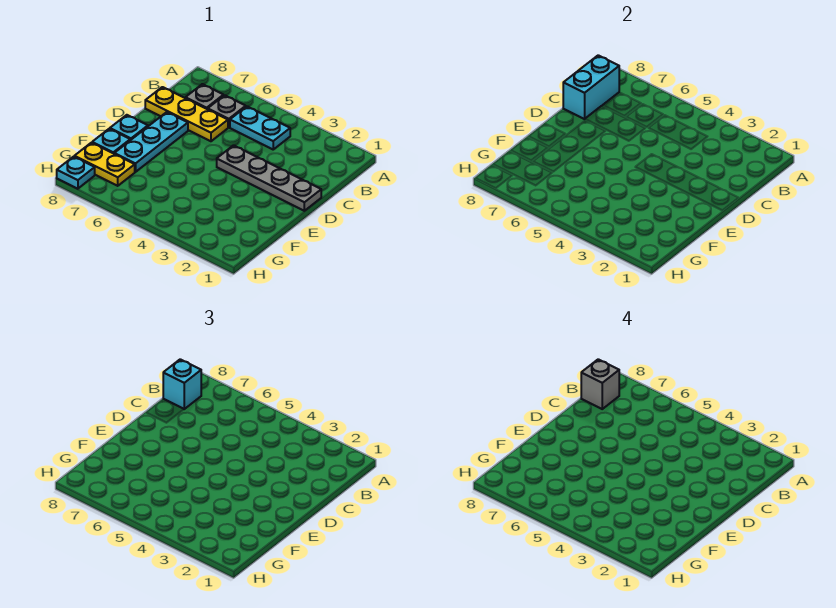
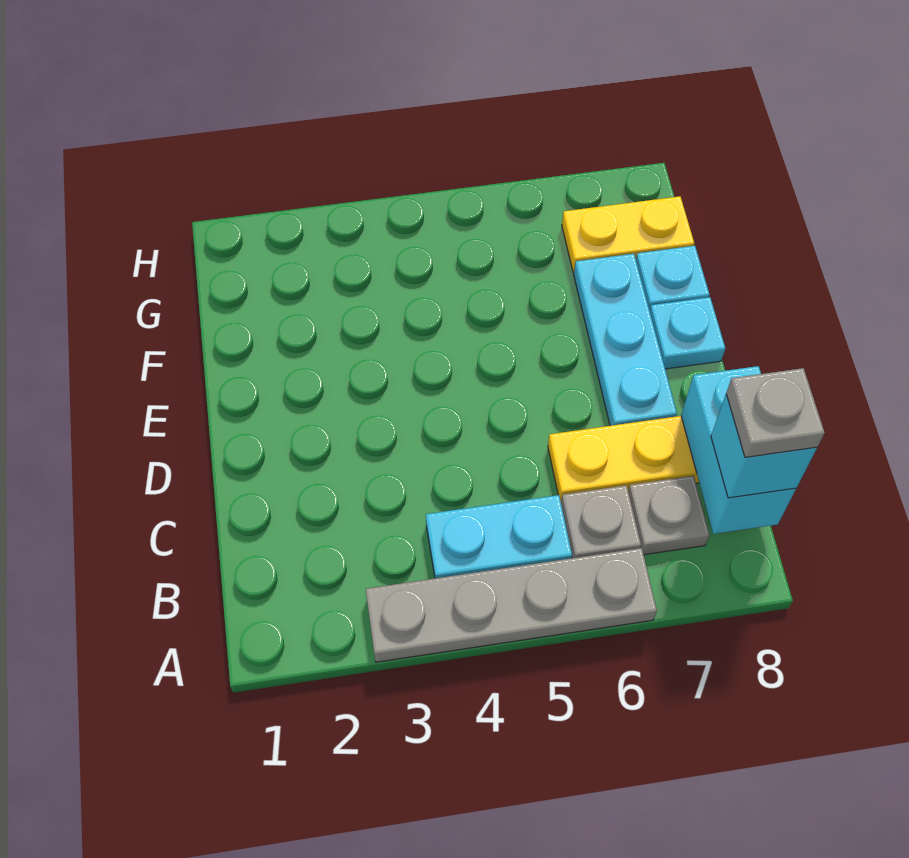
grey brick B8 level 4 -> grey plate B8 level 4
grey plate D1:D4 level 1 -> grey plate A3:A6 level 1
cyan plate H8 level 1 -> none

